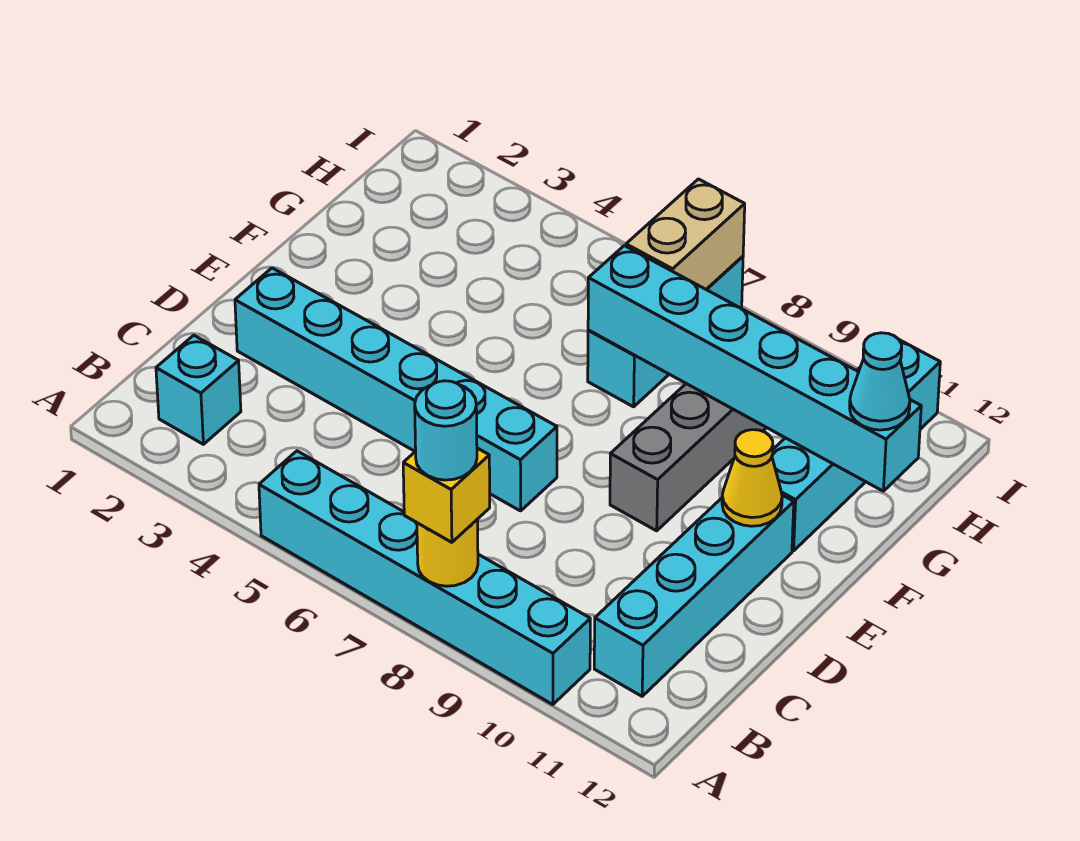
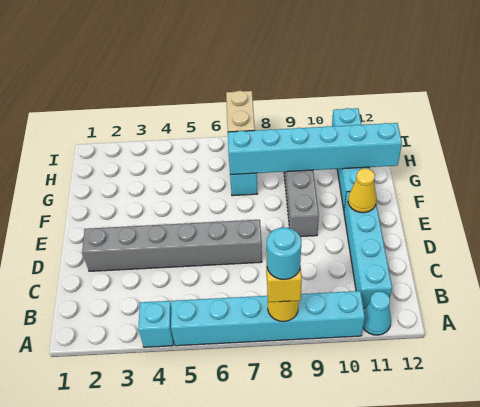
cyan brick B2 level 1 -> cyan brick A4 level 1
cyan brick D2:D7 level 1 -> grey brick D2:D7 level 1
cyan cone G12 level 3 -> cyan cone A11 level 1

